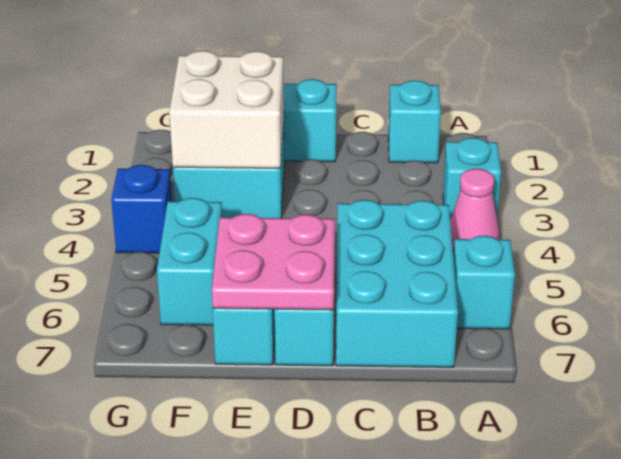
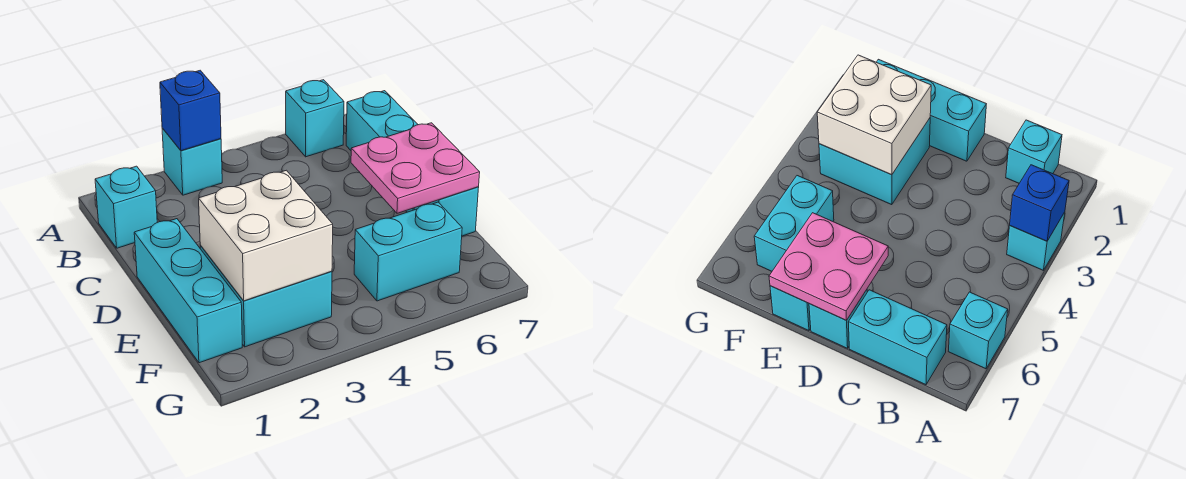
pink cone A4 level 1 -> none
cyan brick B5:C7 level 1 -> cyan brick B7:C7 level 1
blue brick G4 level 1 -> blue brick A3 level 2

